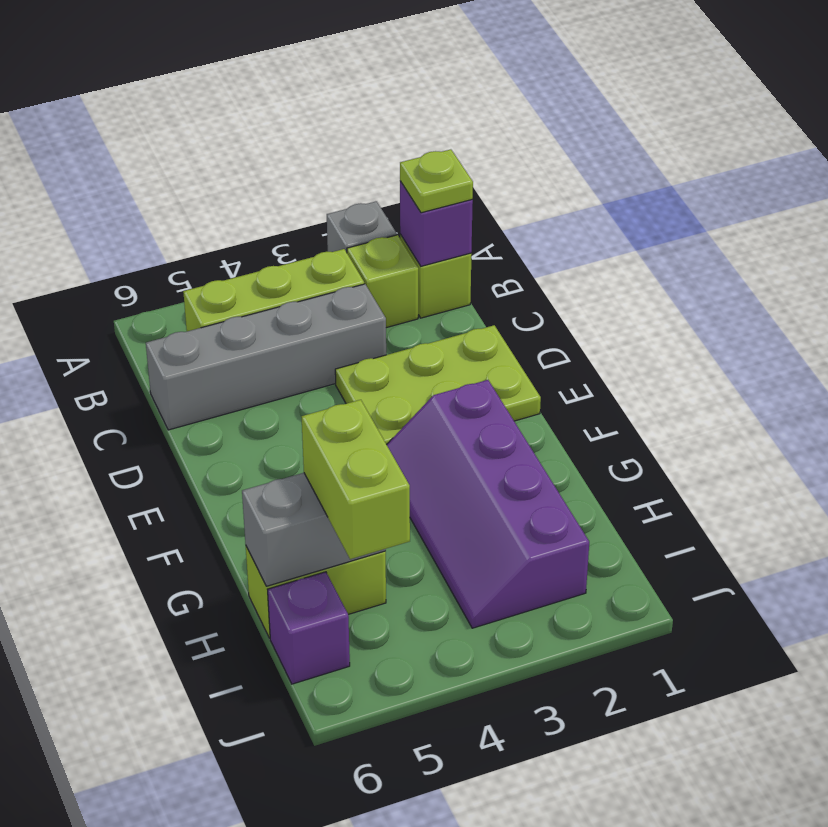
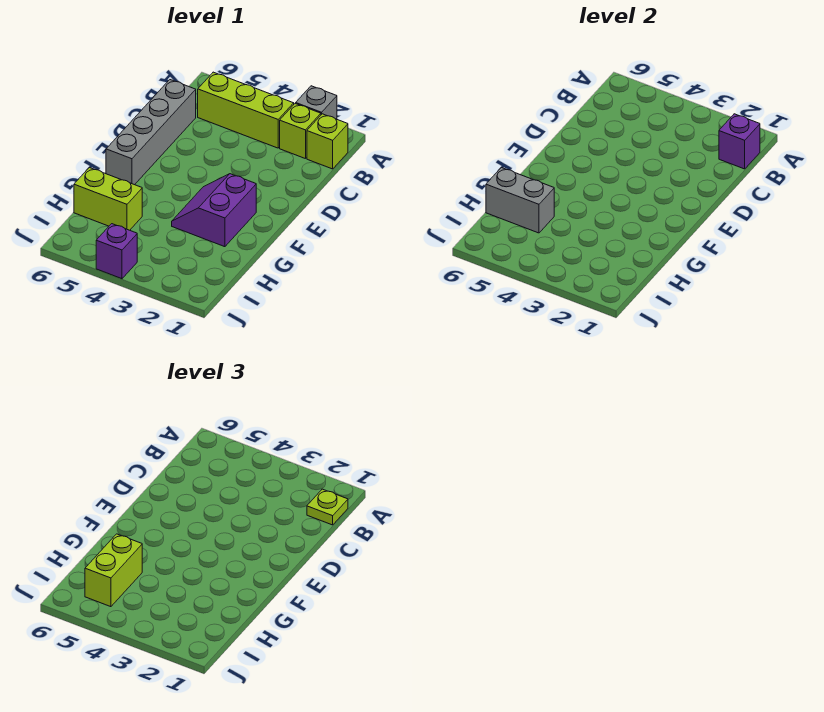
grey brick C3:C6 level 1 -> grey brick C6:F6 level 1
lime plate D1:E3 level 1 -> none
purple slope F2:I3 level 1 top 2 -> purple slope F2:G3 level 1 top 2
purple brick I6 level 1 -> purple brick J4 level 1

